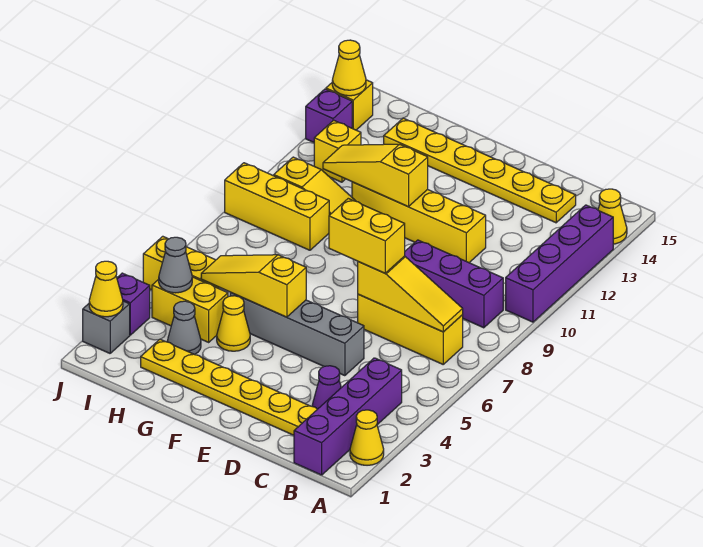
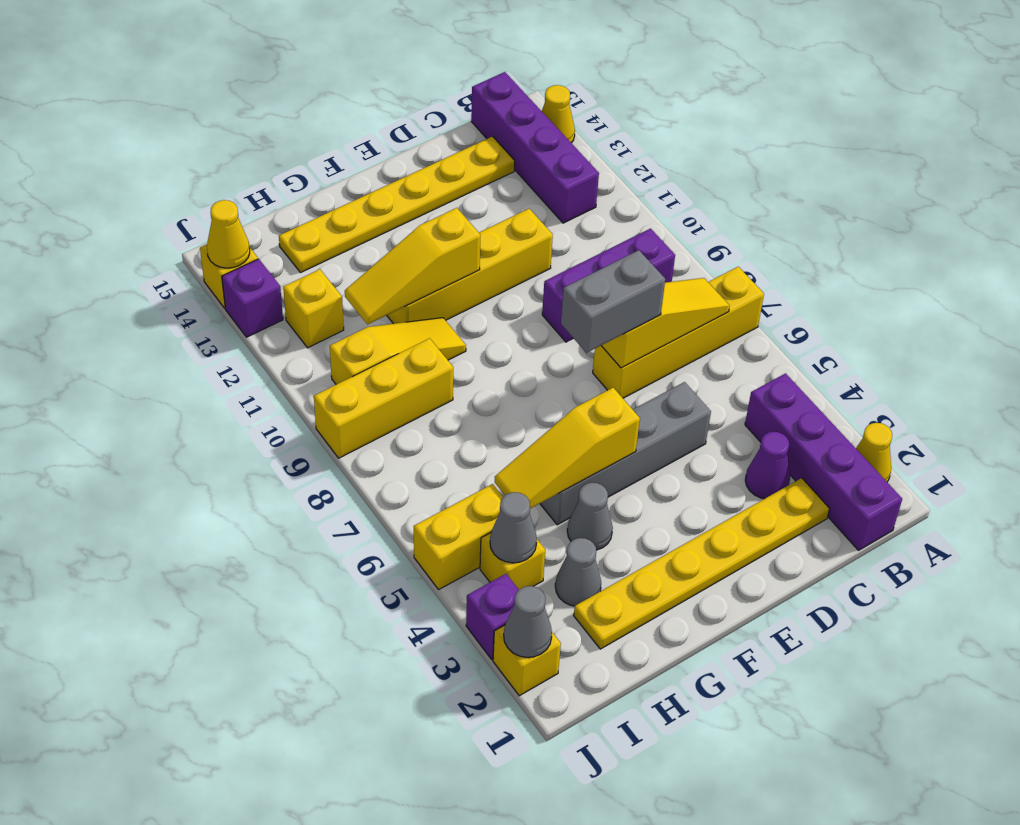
purple brick A10:A13 level 1 -> purple brick B12:B15 level 1
yellow brick B7:D7 level 1 -> yellow brick A7:D7 level 1
yellow brick D7:E7 level 3 -> grey brick D7:E7 level 3
yellow cone G4 level 1 -> grey cone G4 level 1
yellow brick H4:I4 level 1 -> yellow brick I4 level 1
grey brick J2 level 1 -> yellow brick J2 level 1
yellow cone J2 level 2 -> grey cone J2 level 2

